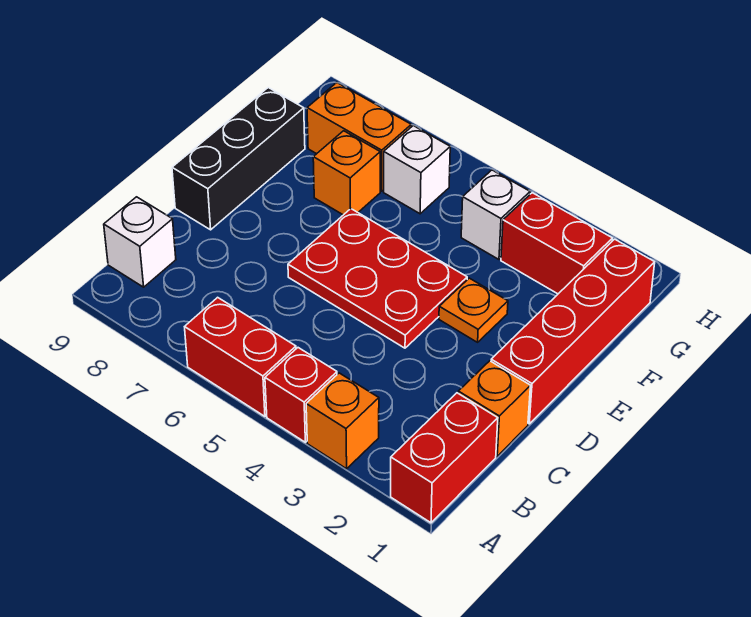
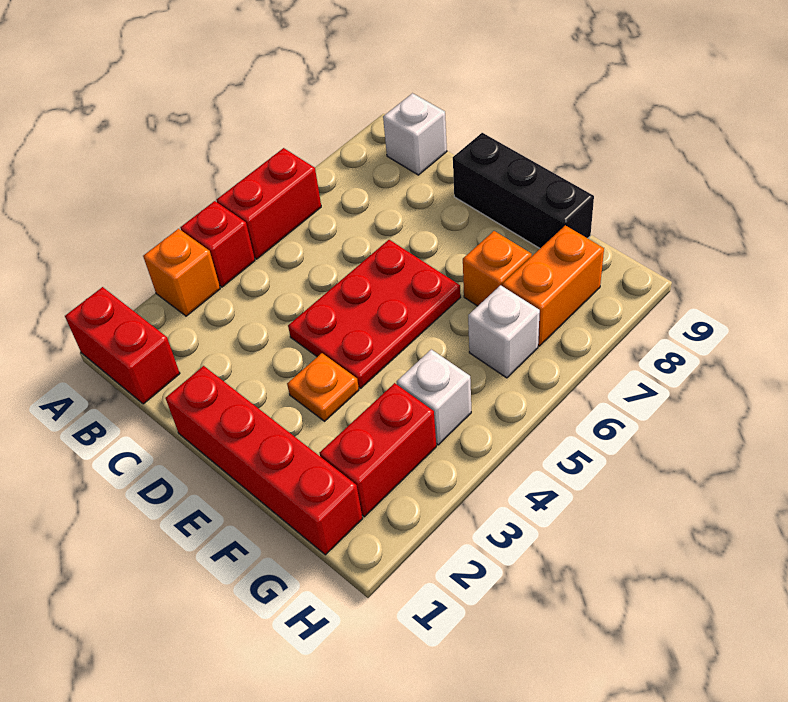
orange brick C1 level 1 -> none

